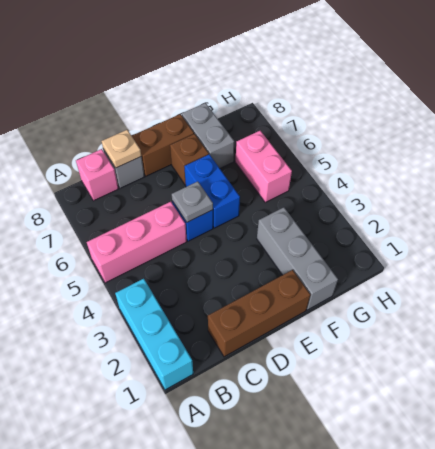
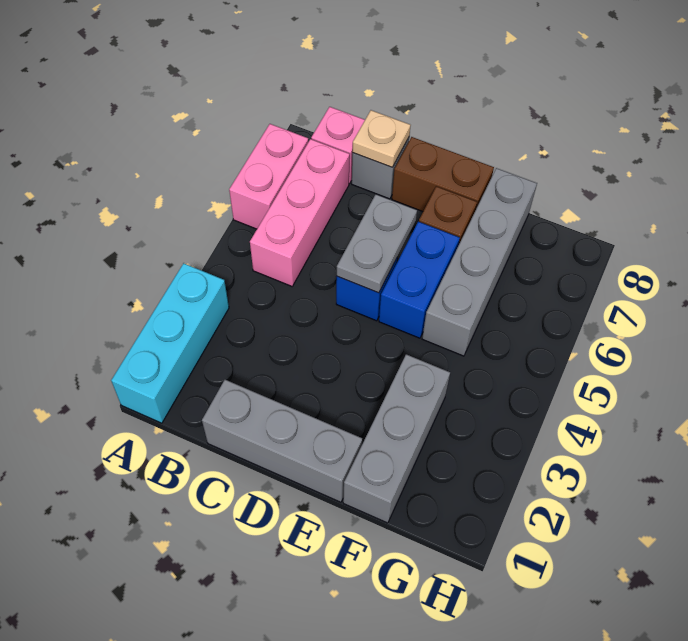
pink brick A5:C5 level 1 -> pink brick B5:B7 level 1
brown brick C1:E1 level 1 -> grey brick C1:E1 level 1
grey plate D5 level 2 -> grey plate D5:D6 level 2
grey brick F7:F8 level 1 -> grey brick F5:F8 level 1
pink brick G5:G6 level 1 -> pink brick A6:A7 level 1

